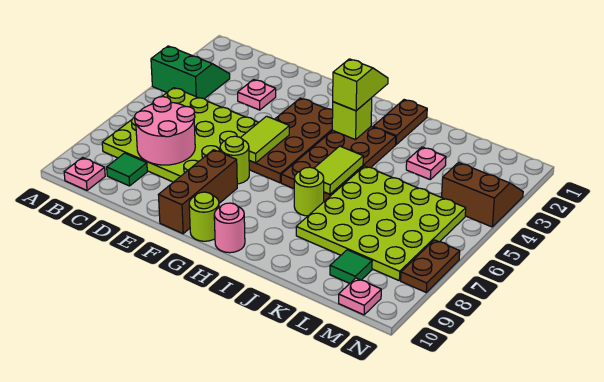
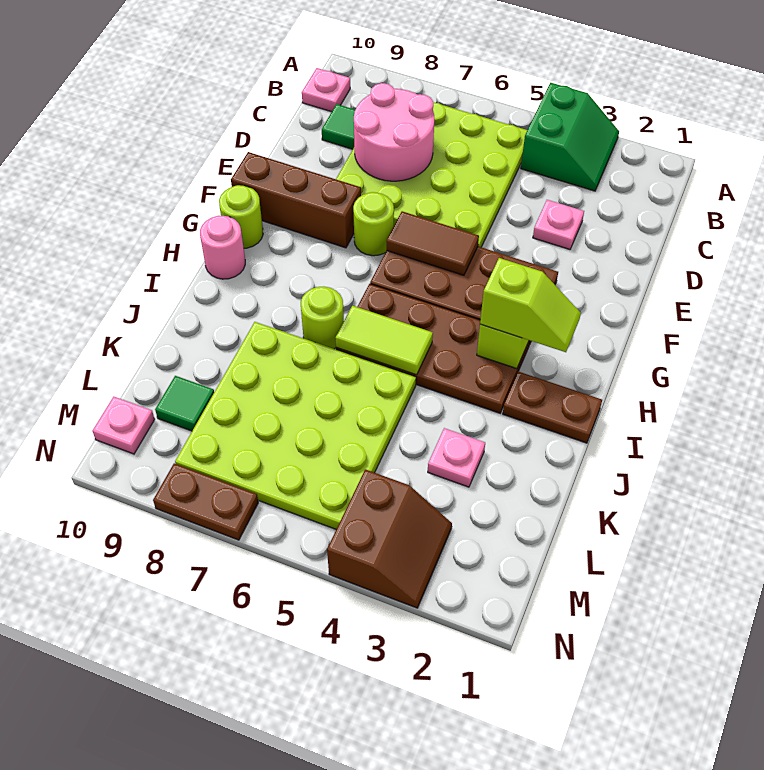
lime tile F5:F6 level 2 -> brown tile F5:F6 level 2

